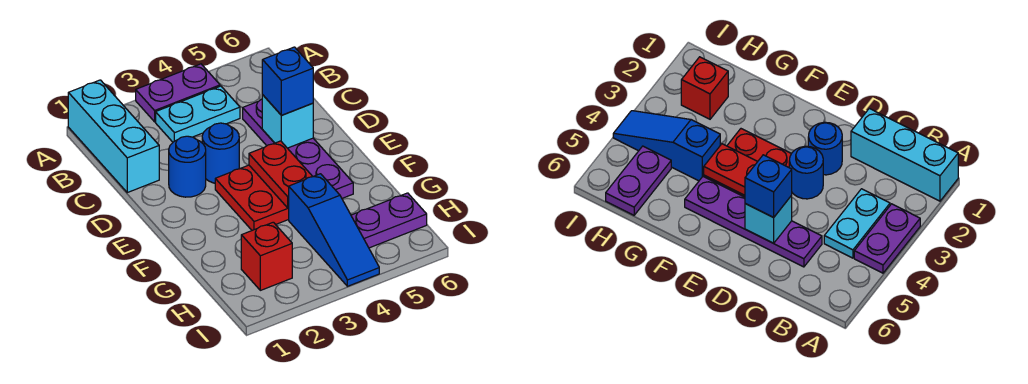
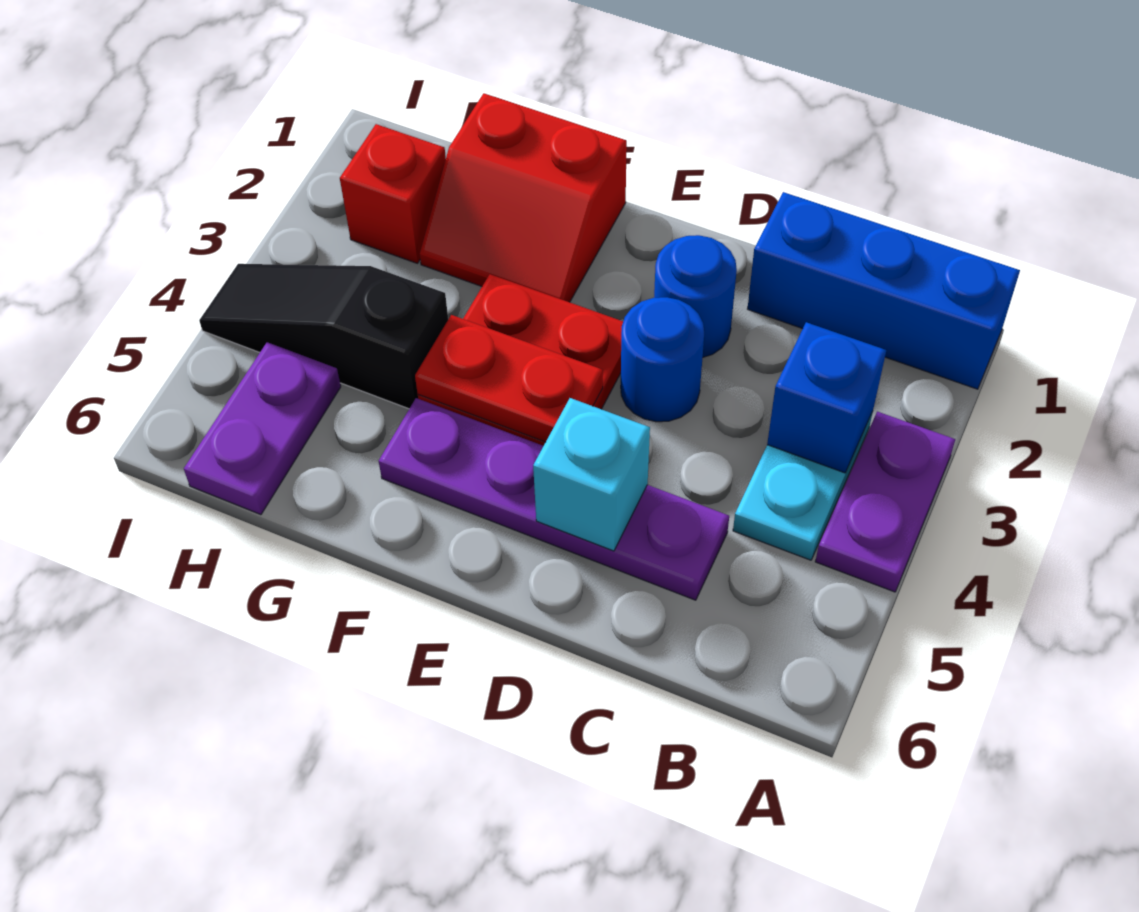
cyan brick A1:C1 level 1 -> blue brick A1:C1 level 1
blue brick D5 level 3 -> blue brick B3 level 2
none -> red slope F1:G2 level 1 top 1
blue slope G4:I4 level 1 top G -> black slope G4:I4 level 1 top G

